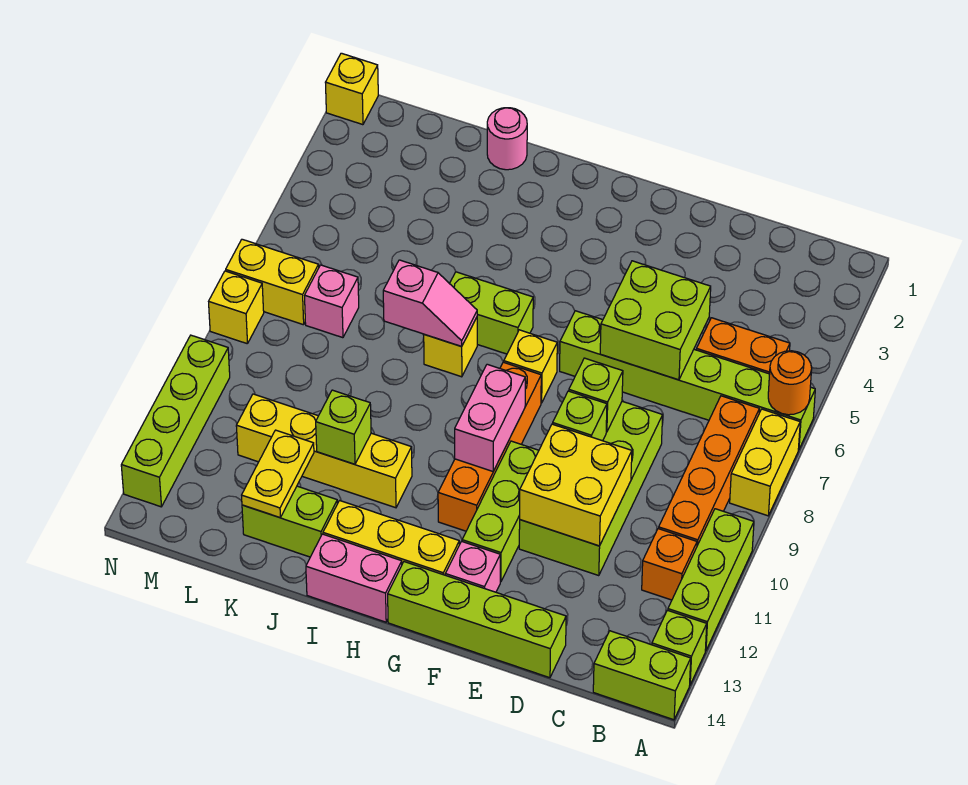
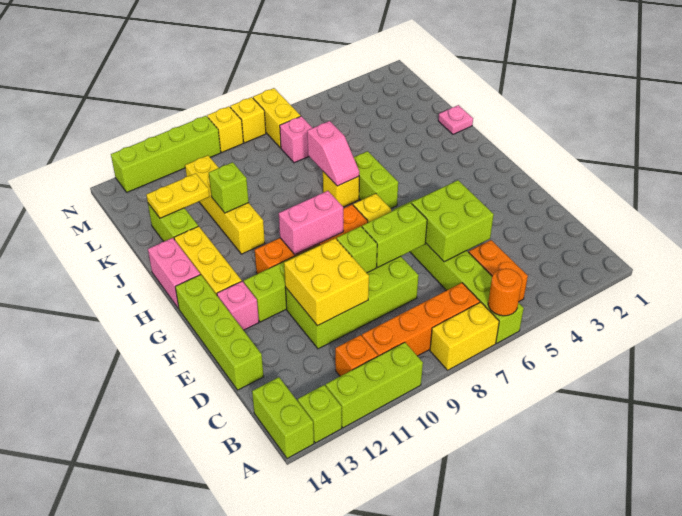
lime brick E8 level 2 -> lime brick E7:E8 level 2
pink round brick J1 level 1 -> pink plate J1 level 1
yellow brick N1 level 1 -> yellow brick N9 level 1

